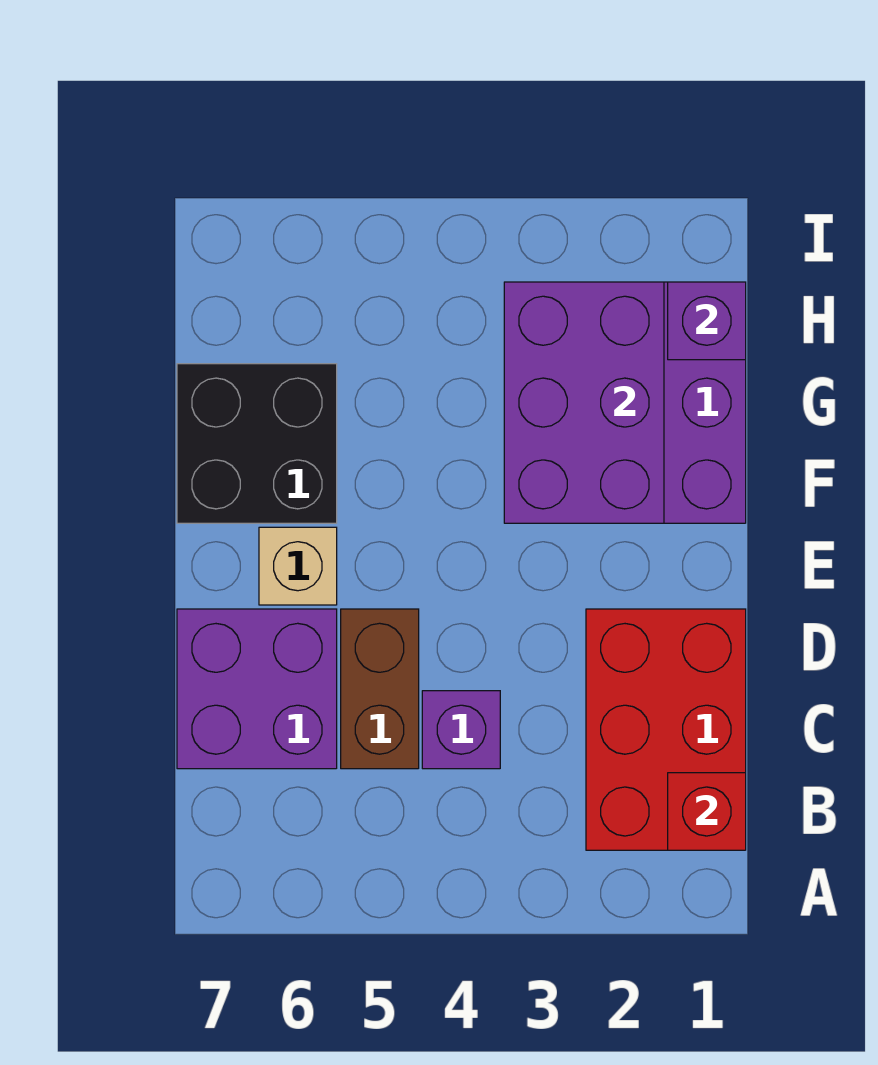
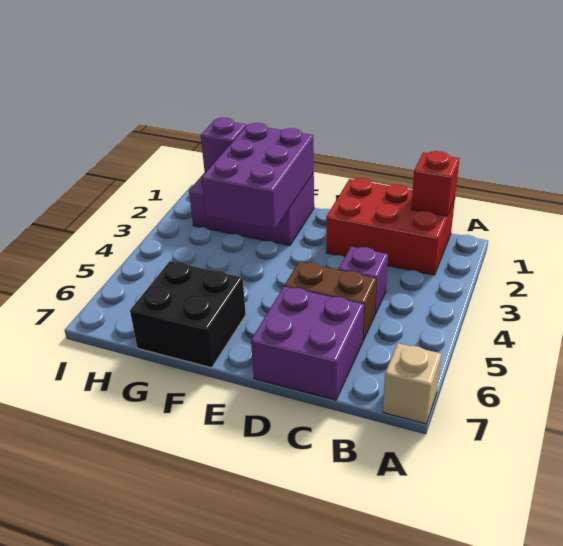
tan brick E6 level 1 -> tan brick A7 level 1
purple brick F2:H3 level 2 -> purple brick F1:G3 level 2

